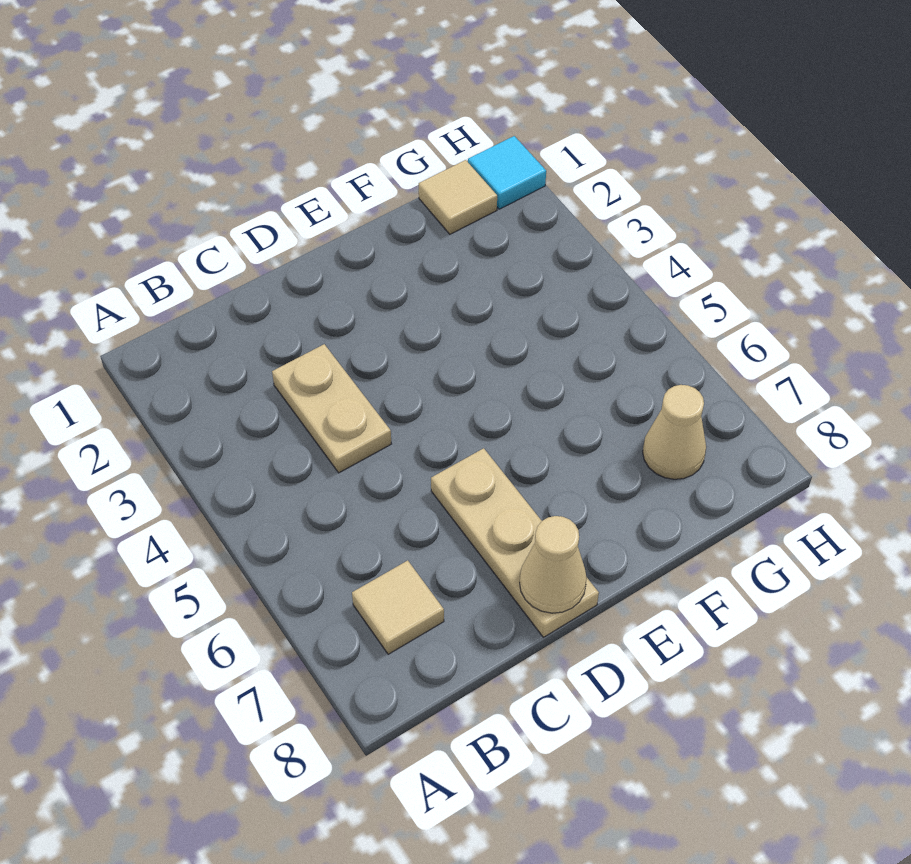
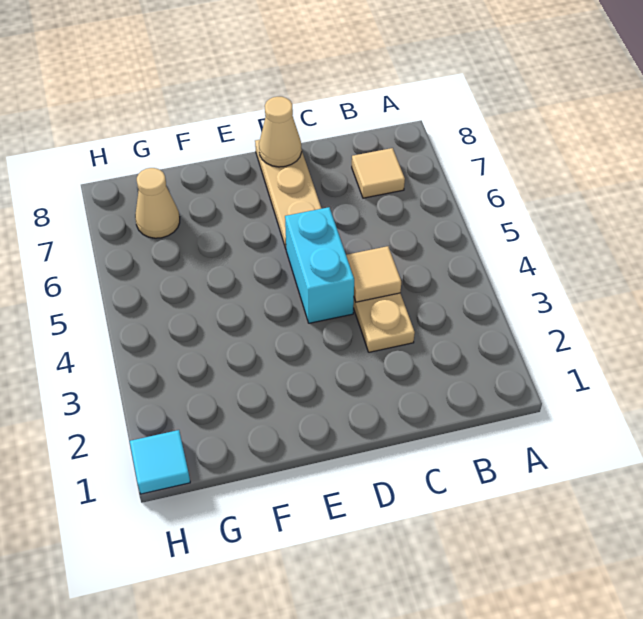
none -> cyan brick D4:D5 level 1
tan tile G1 level 1 -> tan tile C4 level 2

